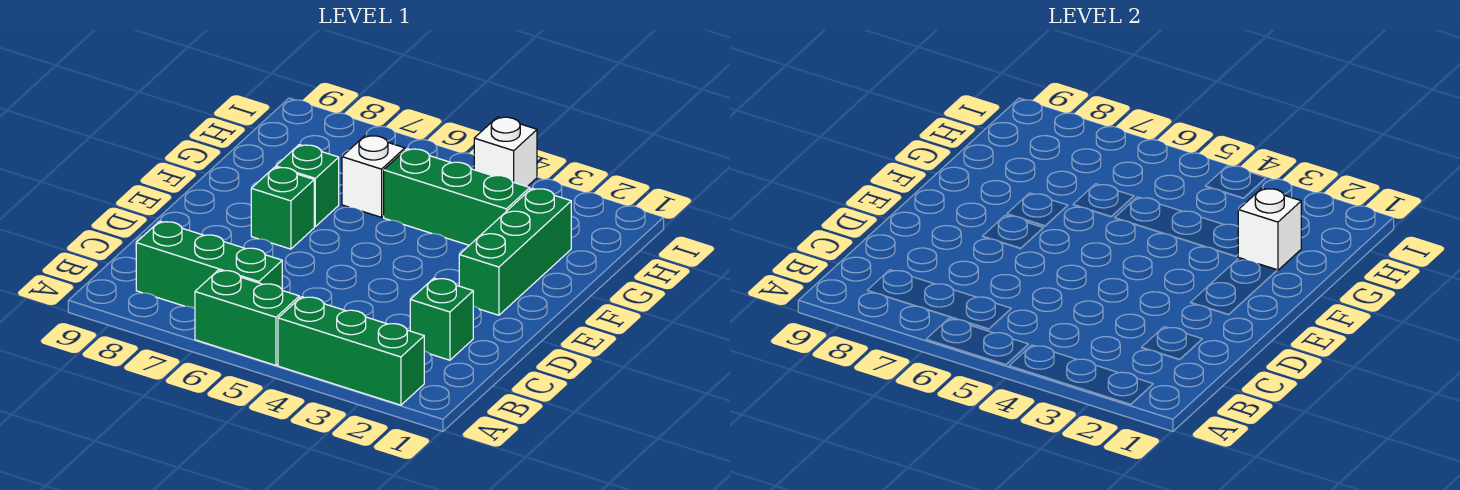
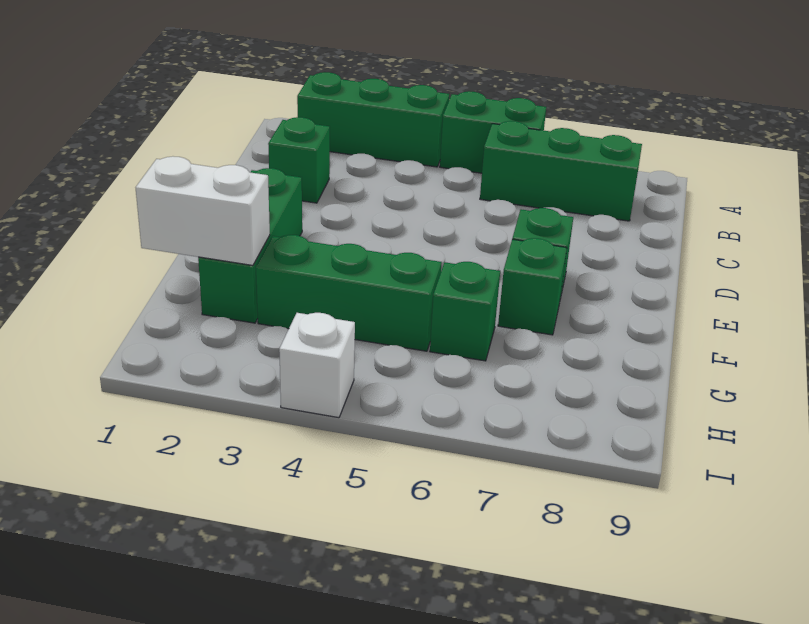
white brick G2 level 2 -> white brick G1:G2 level 2
white brick G6 level 1 -> green brick G6 level 1

